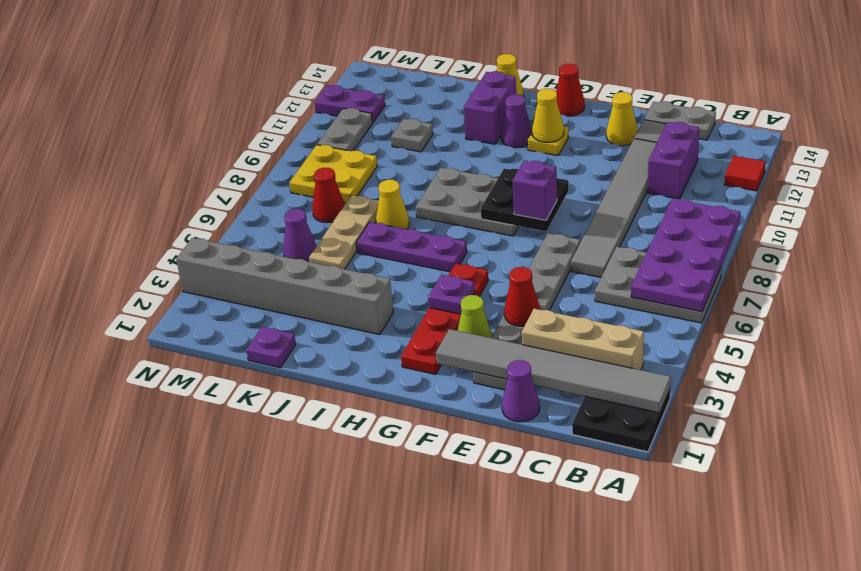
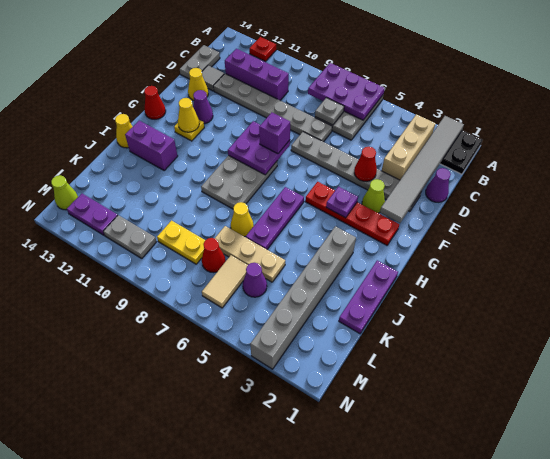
purple plate A6:B9 level 2 -> purple plate A6:B8 level 2
red tile A12 level 1 -> red plate A12 level 1
purple brick C11:C12 level 1 -> purple brick C10:C12 level 1
grey tile D7:D12 level 1 -> grey plate D7:D12 level 1
black plate F8:G9 level 2 -> purple plate F8:G9 level 2
purple cone H12 level 1 -> purple cone F12 level 1
purple plate K1 level 1 -> purple plate I1:K1 level 1
grey plate K11 level 1 -> grey plate C7 level 2
none -> tan tile L6:M6 level 1
yellow plate L8:M9 level 1 -> yellow plate L8:L9 level 1
purple plate M12:N12 level 1 -> purple plate M12:M13 level 1
none -> lime cone M14 level 1

